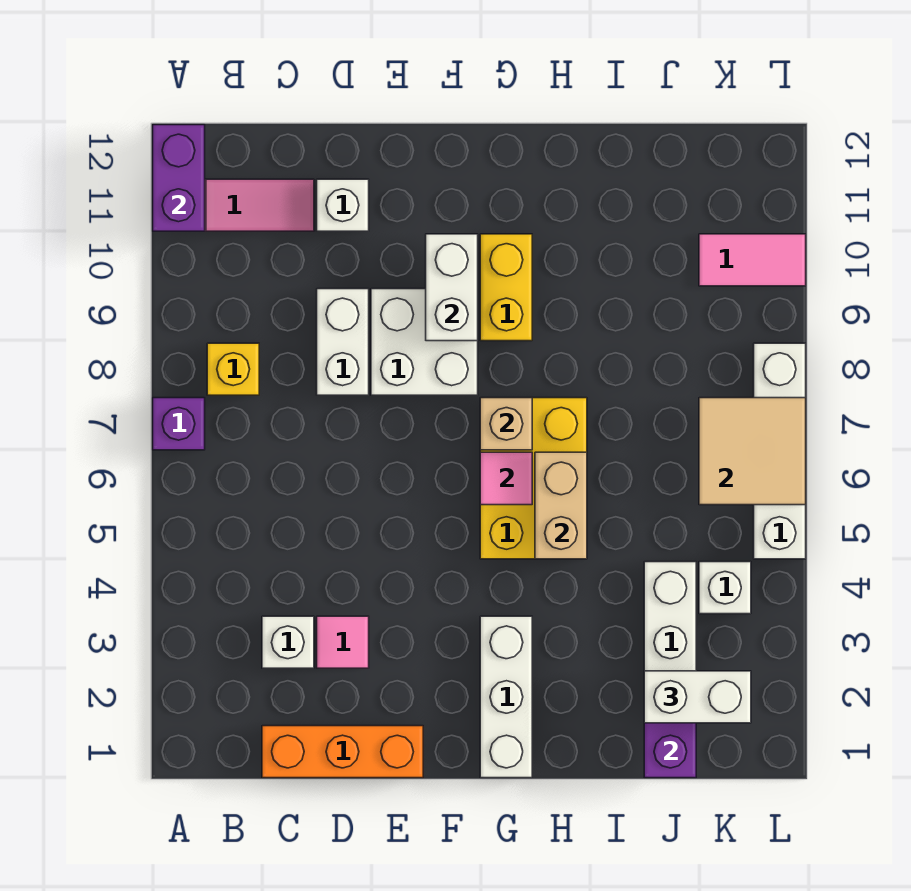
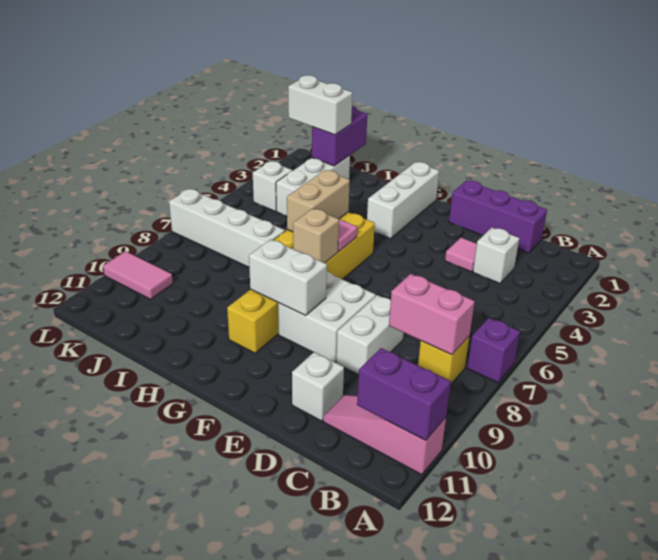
purple brick A11:A12 level 2 -> purple brick A11:B11 level 2
none -> pink brick B8:C8 level 2
orange brick C1:E1 level 1 -> purple brick C1:E1 level 1
white brick F9:F10 level 2 -> white brick F9:G9 level 2
tan tile K6:L7 level 2 -> none
white brick L5:L8 level 1 -> white brick I7:L7 level 1

